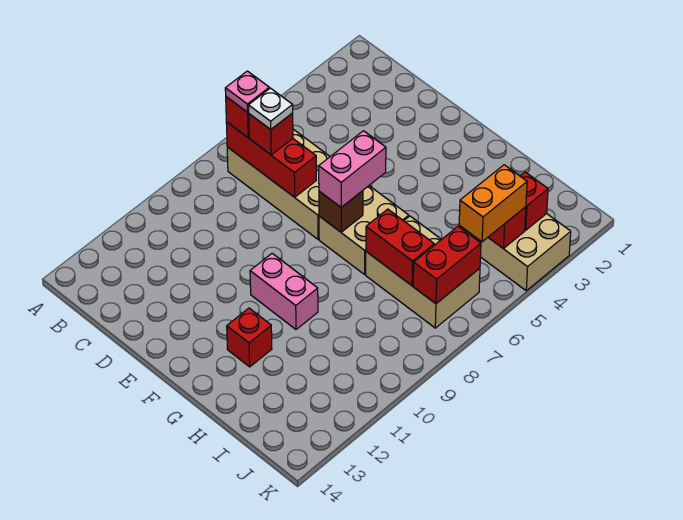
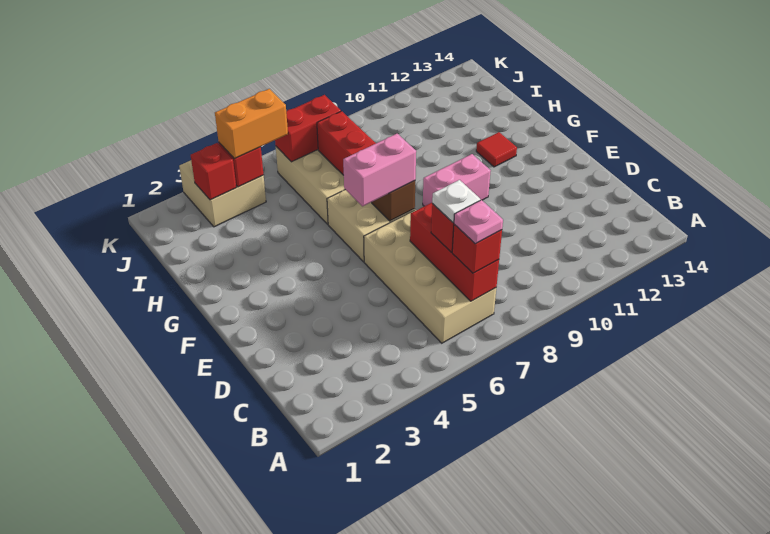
pink brick F10:G10 level 1 -> pink brick F9:F10 level 1
red brick G12 level 1 -> red tile G12 level 1

